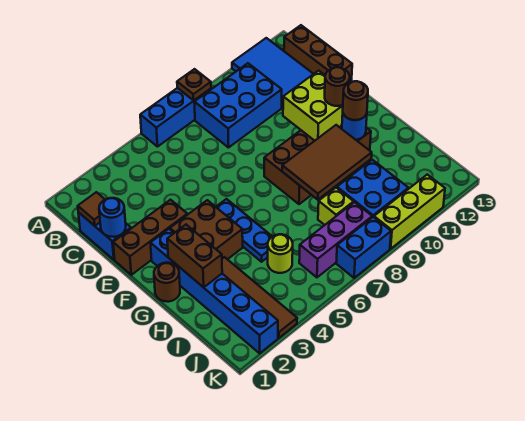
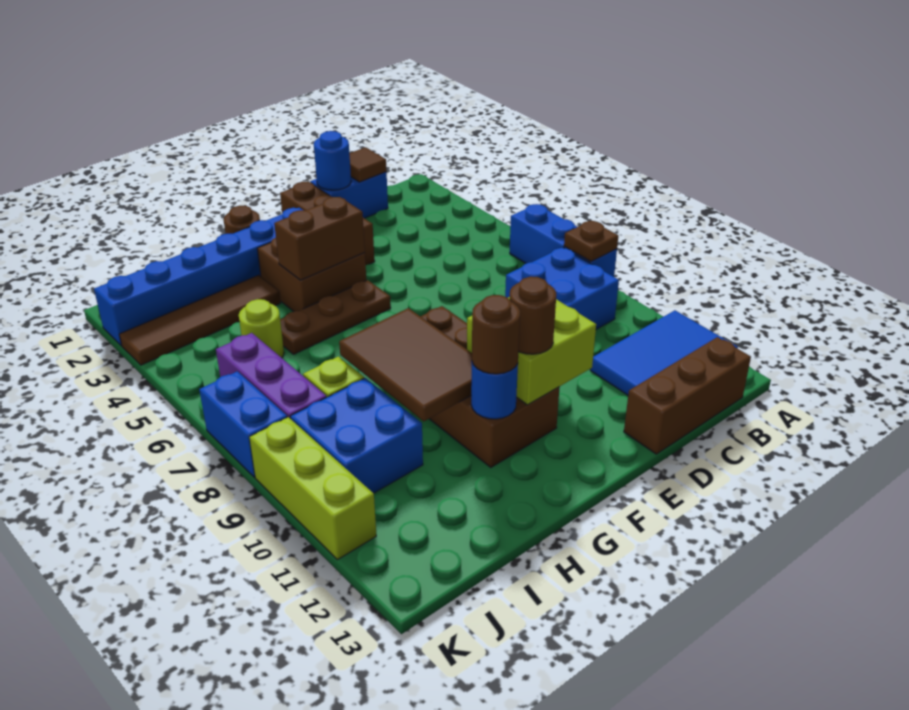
blue brick B8:C10 level 1 -> blue brick B8:C9 level 1
blue plate F5:H5 level 1 -> brown plate F5:H5 level 1
brown brick G2:H2 level 2 -> brown brick F4:G4 level 2

